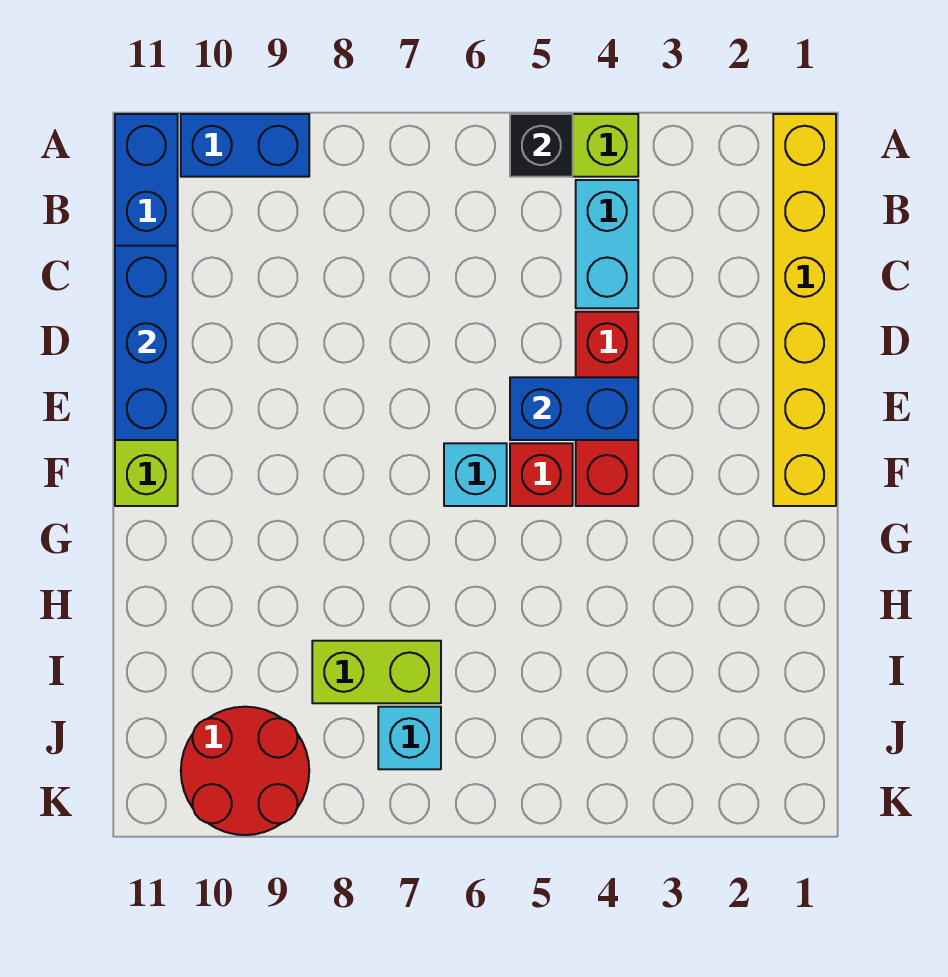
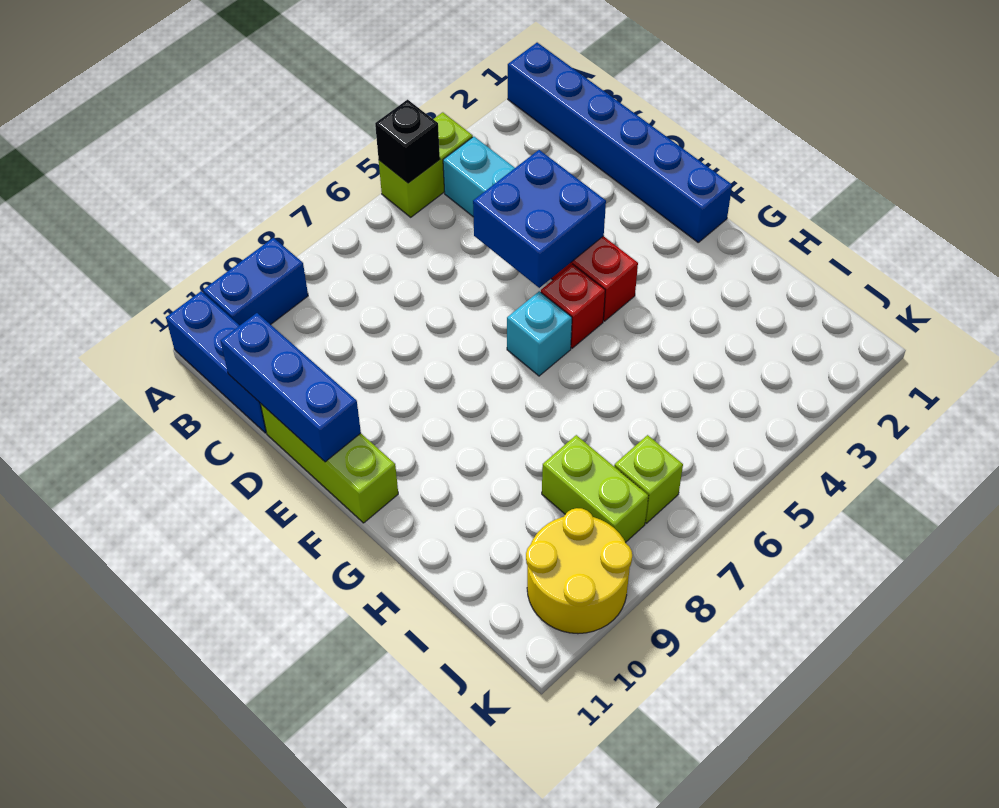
yellow brick A1:F1 level 1 -> blue brick A1:F1 level 1
blue brick E4:E5 level 2 -> blue brick D4:E5 level 2
lime brick I7:I8 level 1 -> lime brick I8:J8 level 1
cyan brick J7 level 1 -> lime brick J7 level 1
red round brick J9:K10 level 1 -> yellow round brick J9:K10 level 1

